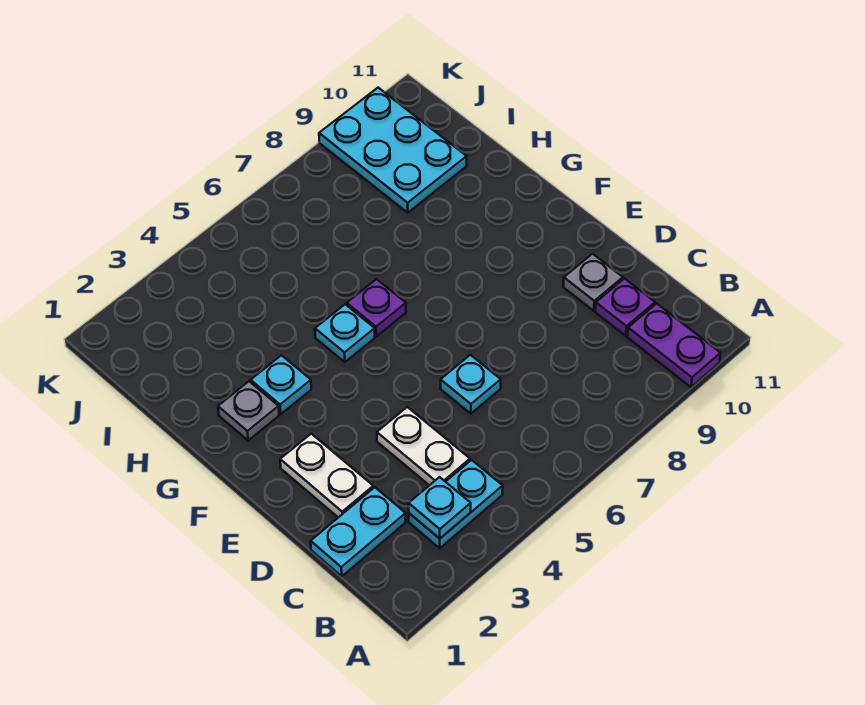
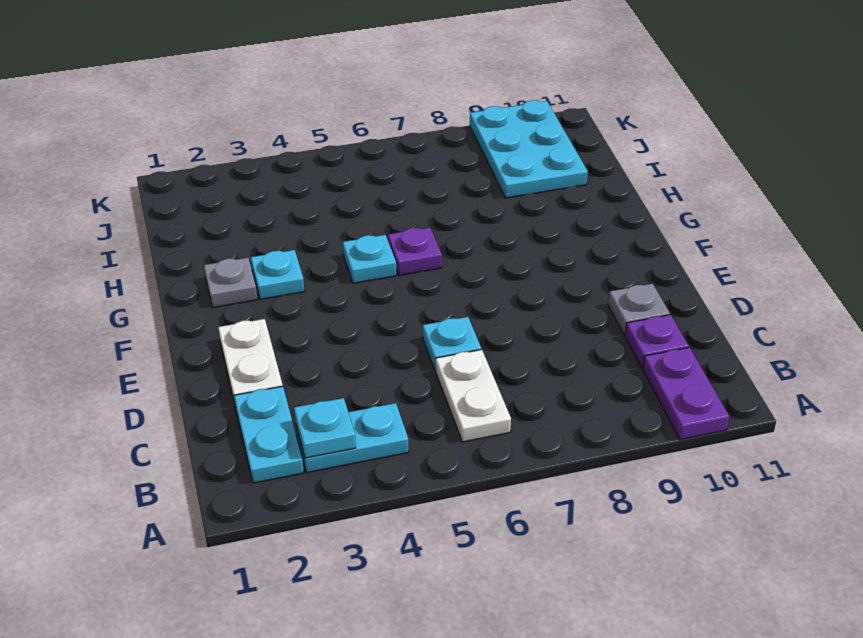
cyan plate C1:C2 level 1 -> cyan plate B2:C2 level 1
white plate C4:D4 level 1 -> white plate B6:C6 level 1

